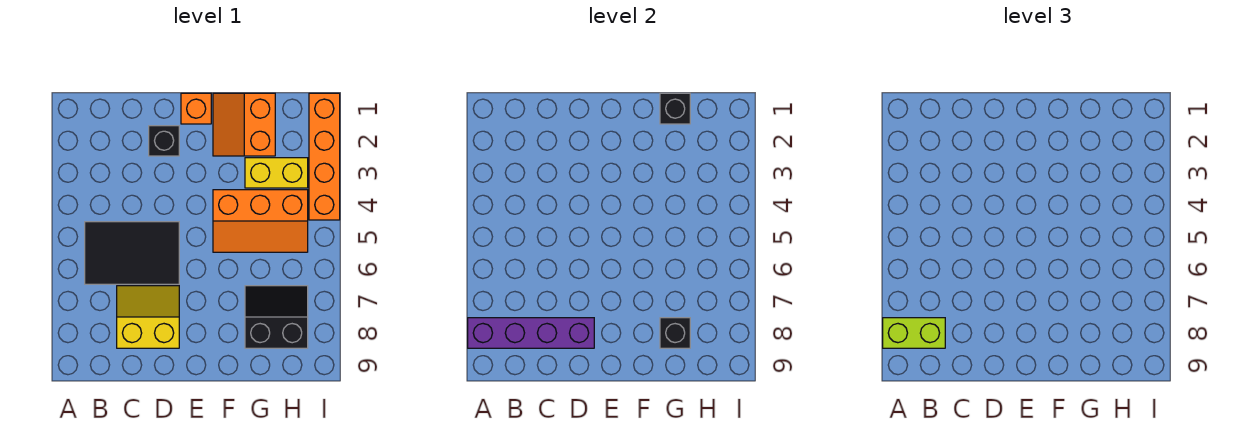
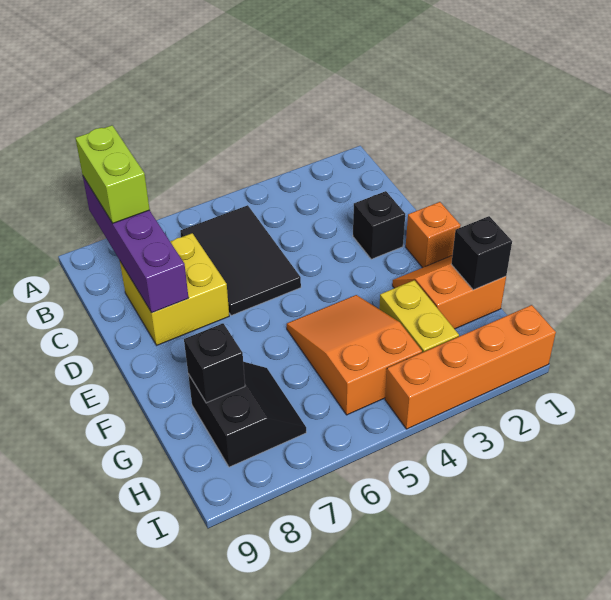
yellow slope C7:D8 level 1 top 8 -> yellow brick C7:D8 level 1
orange slope F4:H5 level 1 top 4 -> orange slope F4:H5 level 1 top H

